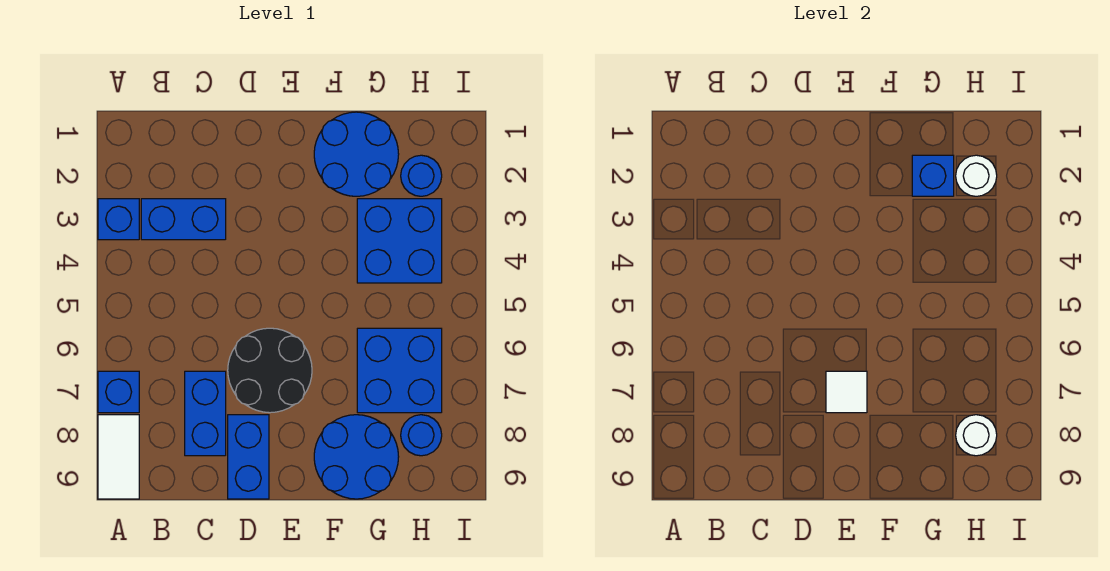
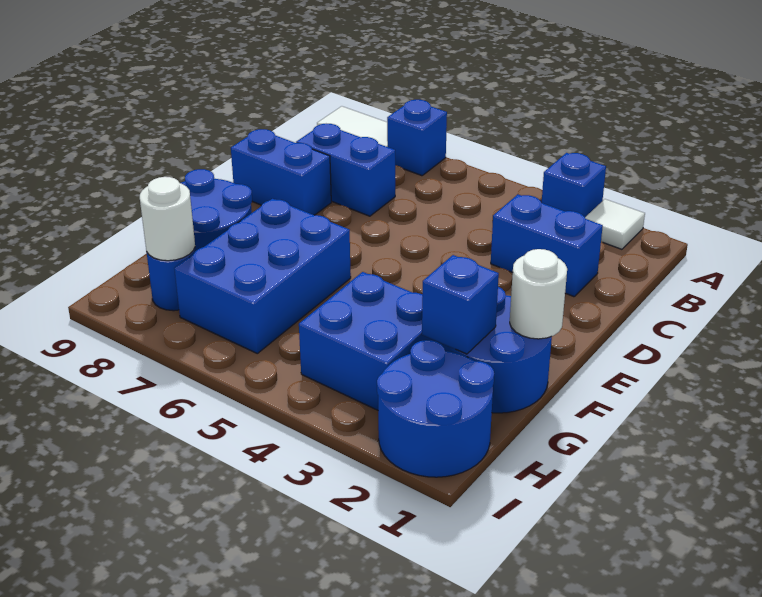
blue brick B3:C3 level 1 -> blue brick C2:C3 level 1
black round brick D6:E7 level 1 -> none
white tile E7 level 2 -> white tile A2 level 1
blue brick G6:H7 level 1 -> blue brick F6:H7 level 1
blue round brick H2 level 1 -> blue round brick H1:I2 level 1
white round brick H2 level 2 -> white round brick F1 level 2

